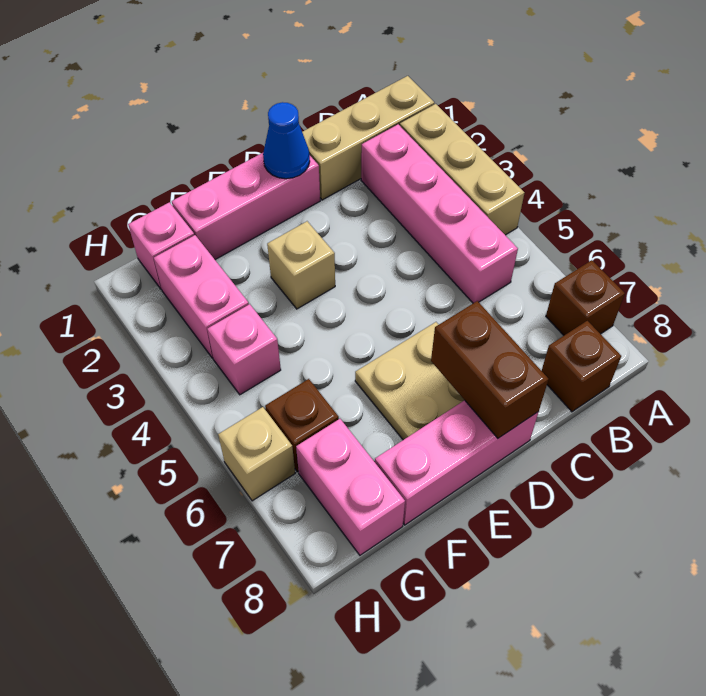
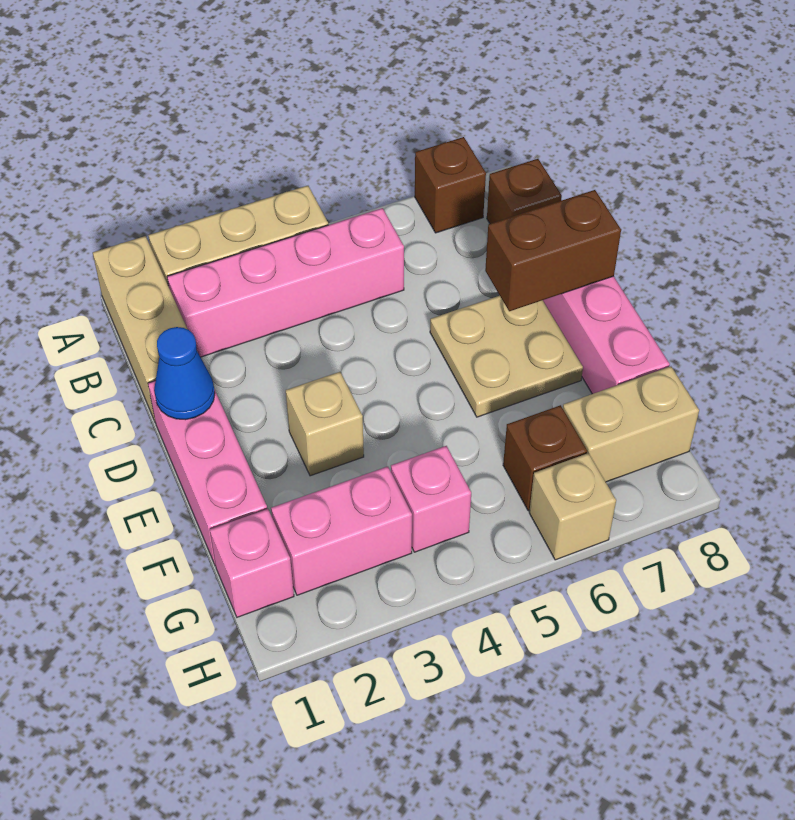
pink brick G7:G8 level 1 -> tan brick G7:G8 level 1

